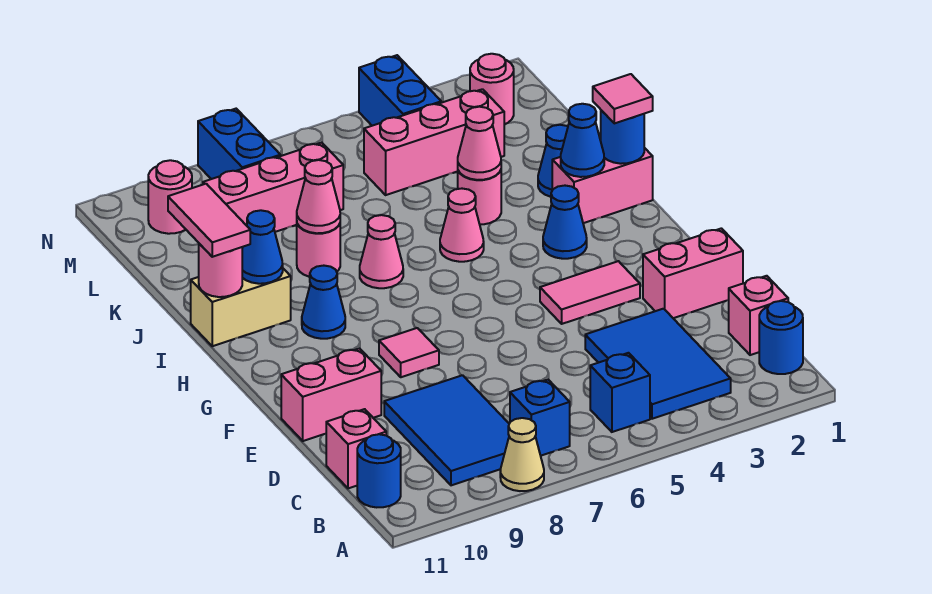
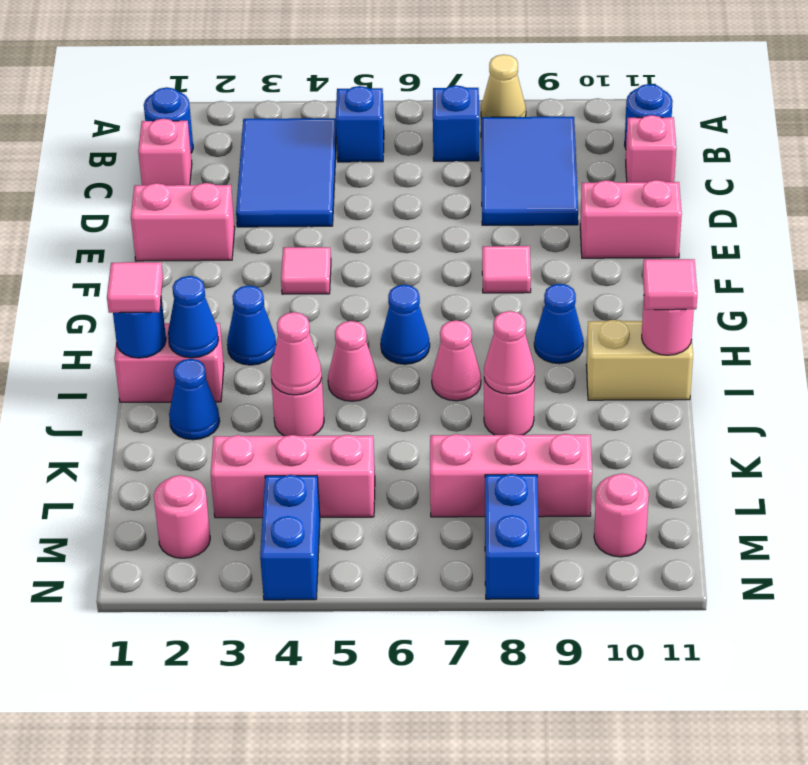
pink tile F3:F4 level 1 -> pink tile F4 level 1
blue cone I10 level 2 -> blue cone H6 level 1
pink tile I11:J11 level 3 -> pink tile I11 level 3

